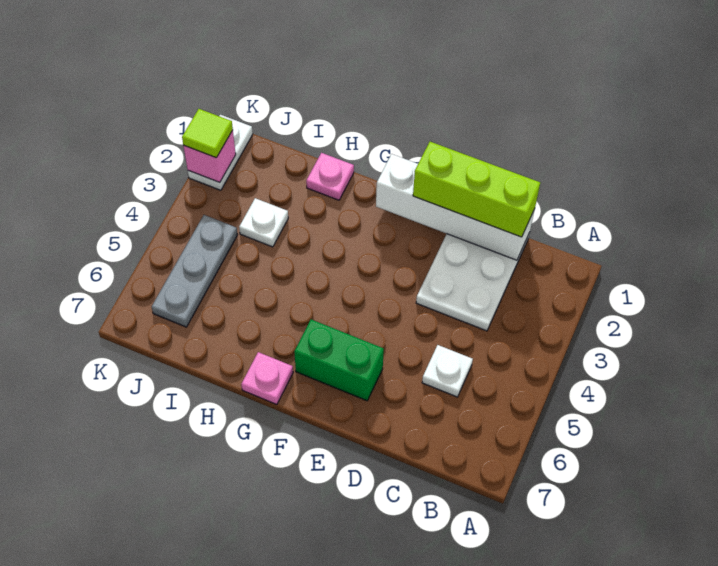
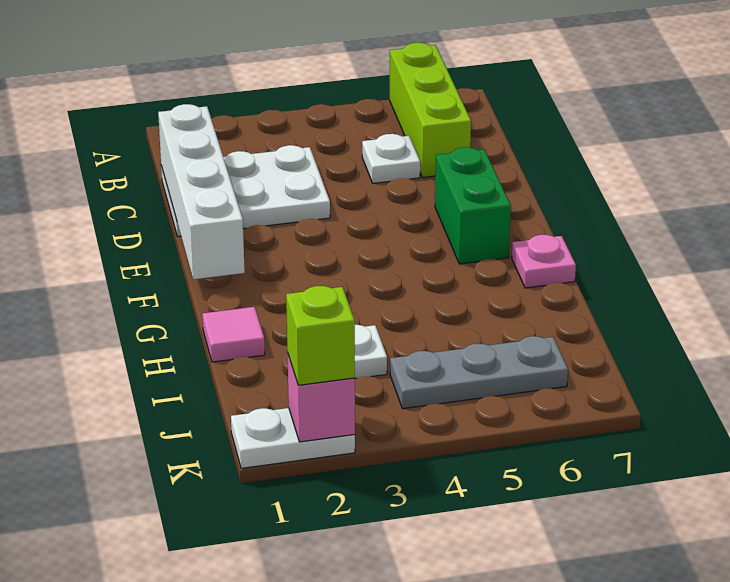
lime brick C1:E1 level 3 -> lime brick A6:C6 level 1
pink plate H1 level 1 -> pink tile H1 level 1
lime tile K2 level 3 -> lime brick K2 level 3

